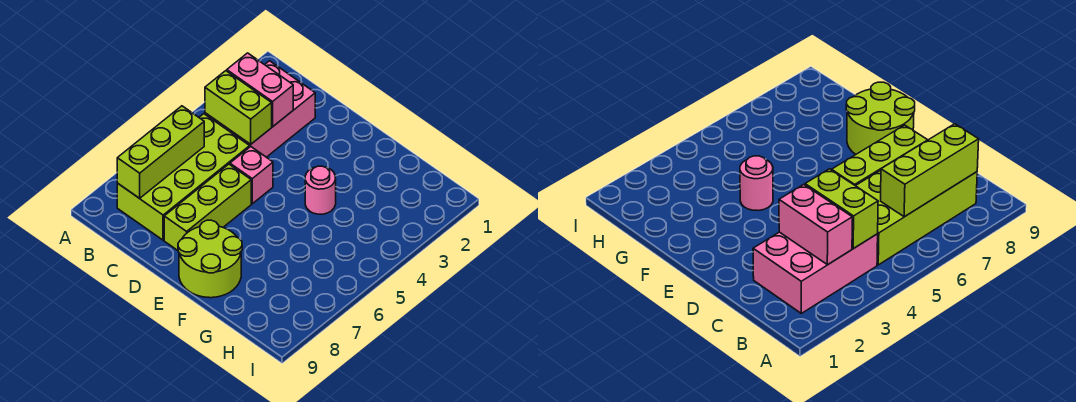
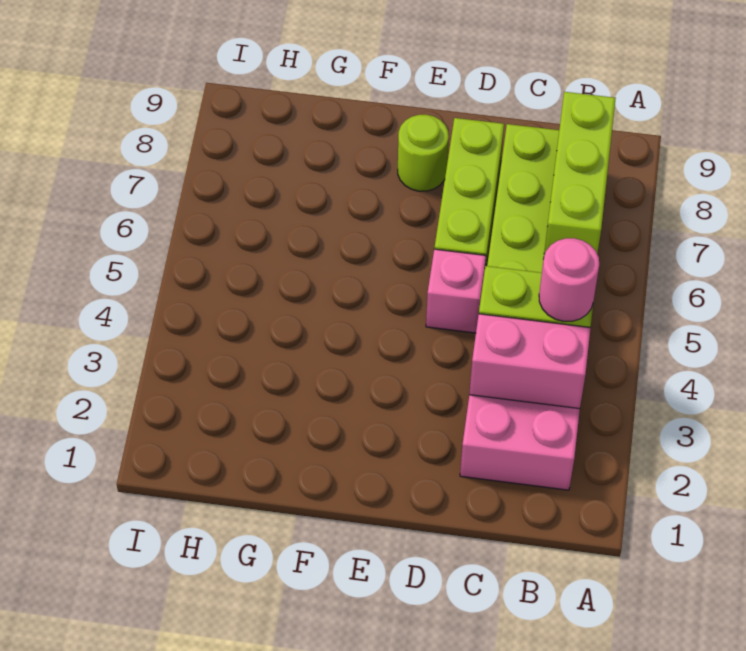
lime round brick E8:F9 level 1 -> lime round brick E8 level 1
pink round brick F4 level 1 -> pink round brick B4 level 3

